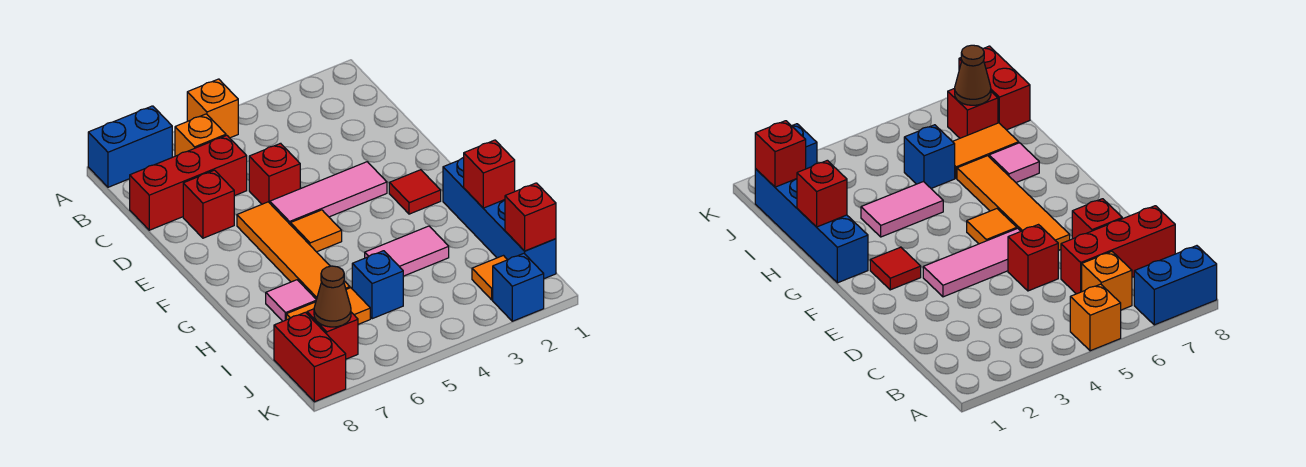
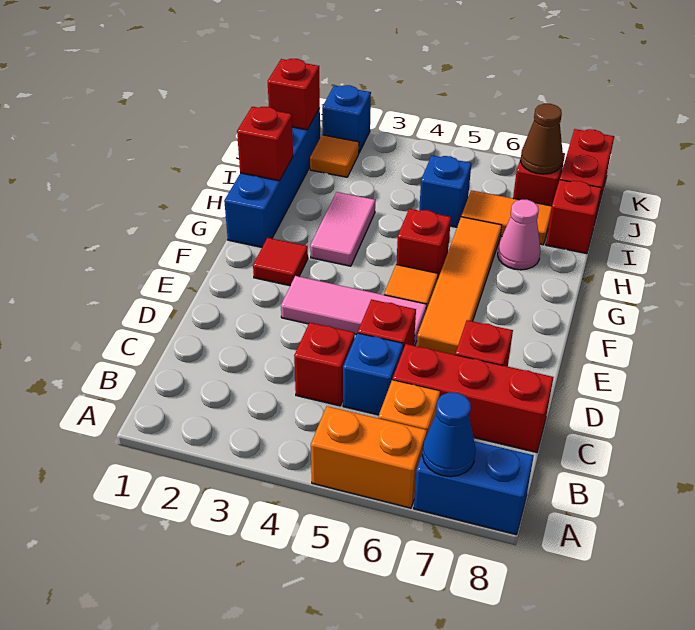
orange brick A5 level 1 -> orange brick A5:A6 level 1
none -> blue cone A7 level 2
none -> red brick C4 level 1
none -> blue brick C5 level 1
none -> red brick G5 level 1
pink tile H3:H4 level 1 -> pink tile G3:H3 level 1
pink tile H7 level 1 -> pink cone H7 level 1
none -> red brick I8 level 1

